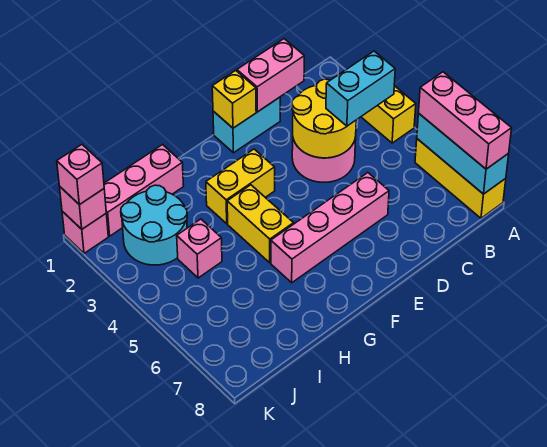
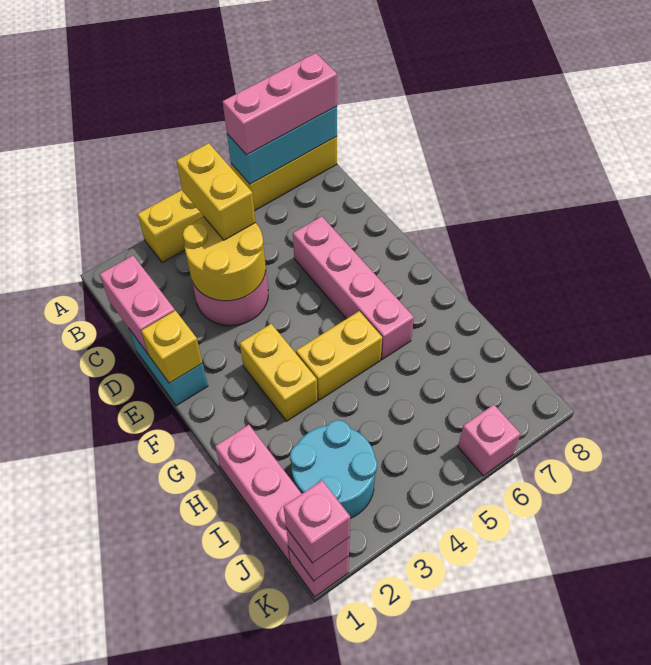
cyan brick B4:C4 level 3 -> yellow brick B4:C4 level 3
pink brick I4 level 1 -> pink brick K6 level 1

